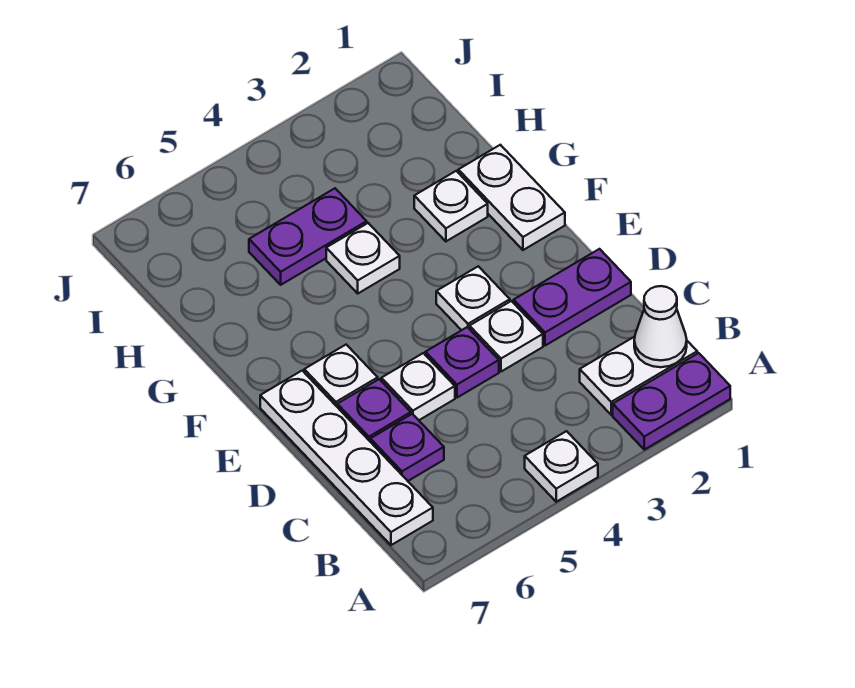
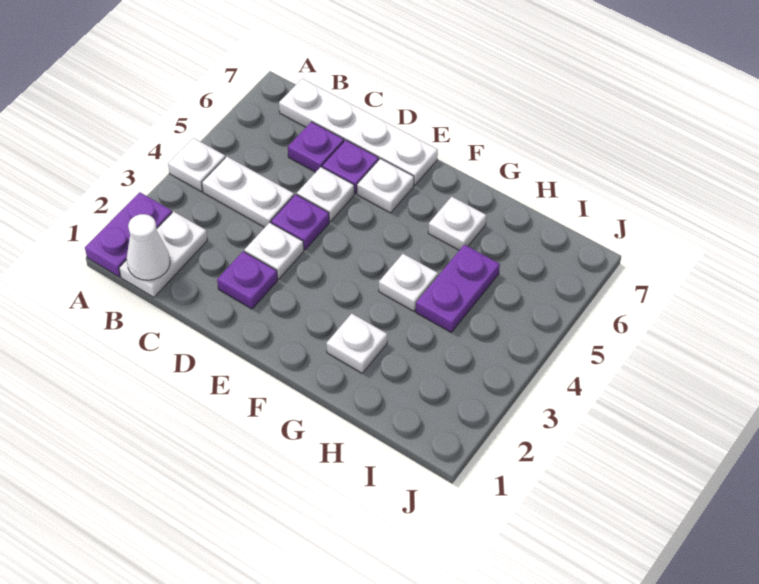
purple plate D1:D2 level 1 -> purple plate D2 level 1
white plate E3 level 1 -> white plate G6 level 1
white plate F1:G1 level 1 -> white plate B4:C4 level 1

